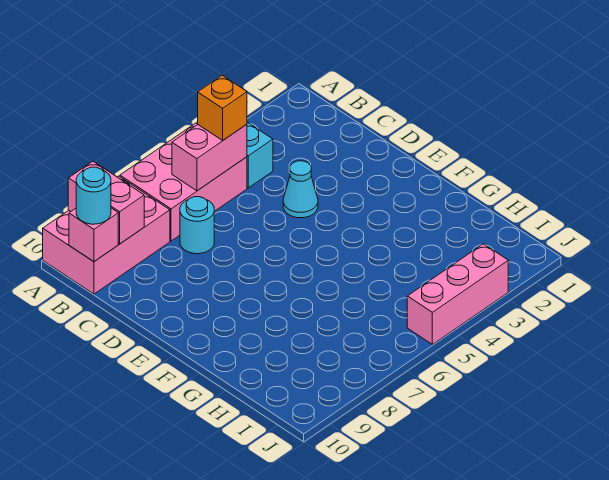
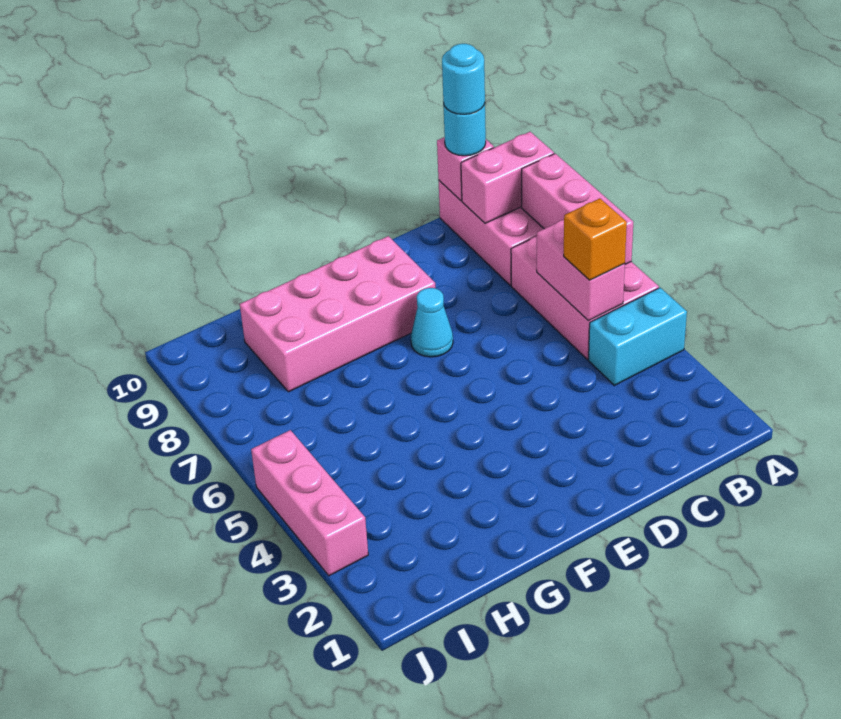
none -> pink brick A6:A8 level 2
cyan round brick C7 level 1 -> cyan round brick B10 level 4
cyan cone D4 level 1 -> cyan cone E7 level 1
none -> pink brick E8:H9 level 1

